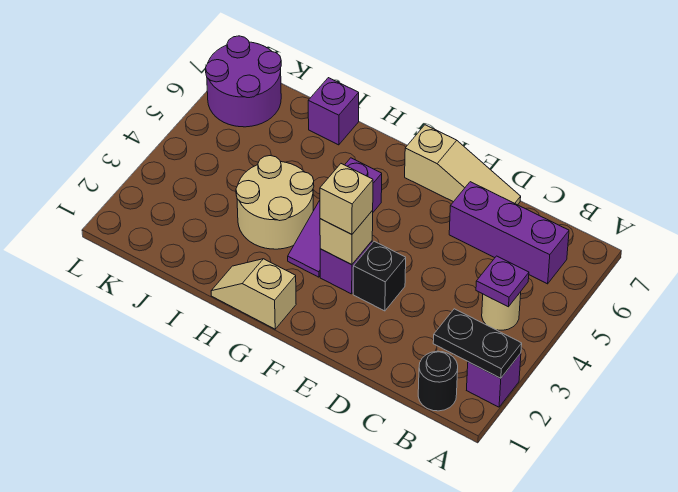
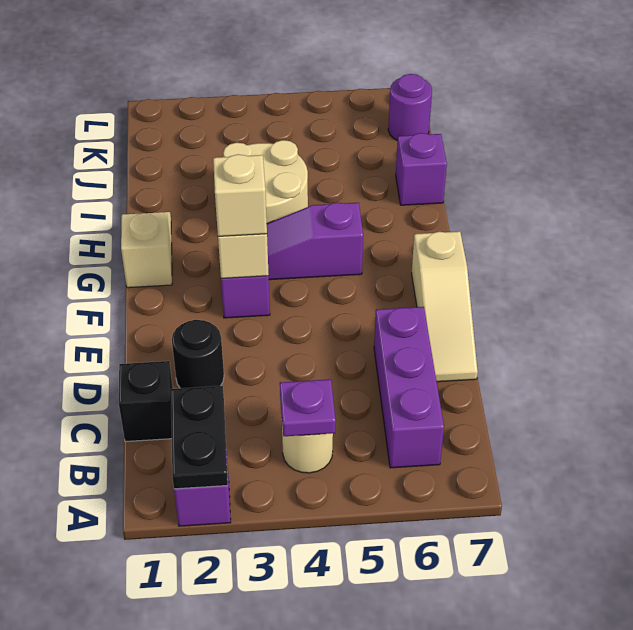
black round brick B1 level 1 -> black round brick D2 level 1
black brick E3 level 1 -> black brick C1 level 1
purple round brick K6:L7 level 1 -> purple round brick K7 level 1

